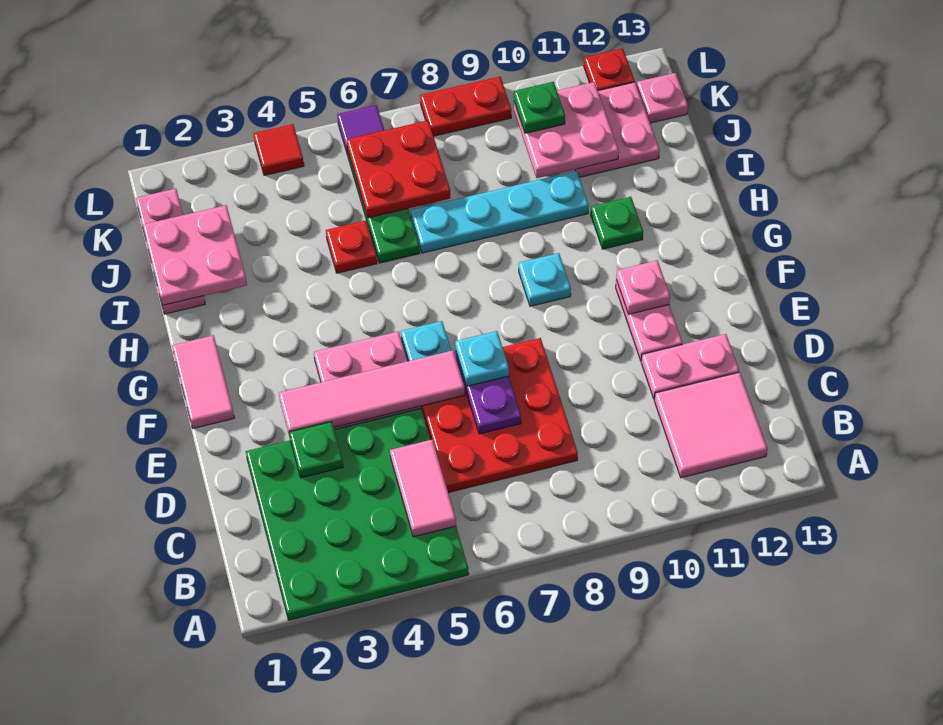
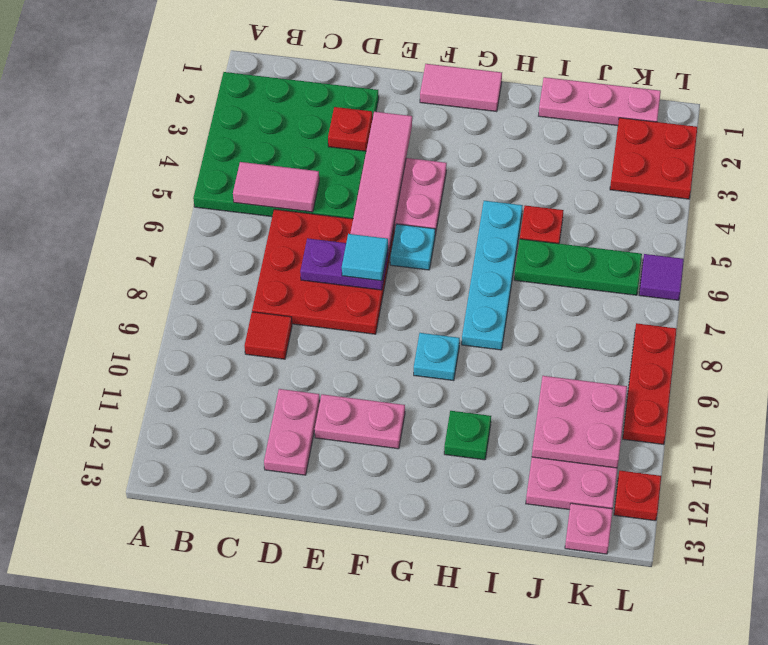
pink tile B11:C12 level 1 -> none
green plate D3 level 2 -> red plate D3 level 2
cyan plate E7 level 3 -> cyan tile E7 level 3
pink plate F11 level 2 -> none
pink plate I1:J2 level 2 -> none
cyan plate I7:I10 level 1 -> cyan plate H5:H8 level 1
red plate J6:K7 level 2 -> red plate K2:L3 level 1
green plate K10 level 3 -> none
red tile L4 level 1 -> red tile C9 level 1
red plate L8:L9 level 1 -> red plate L8:L10 level 1

